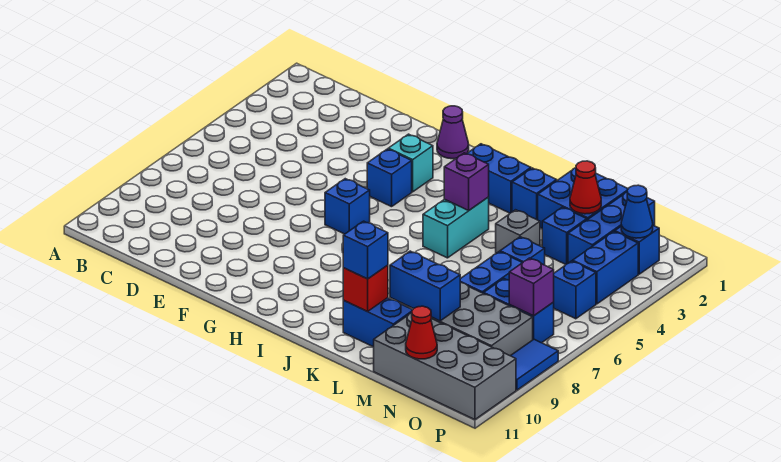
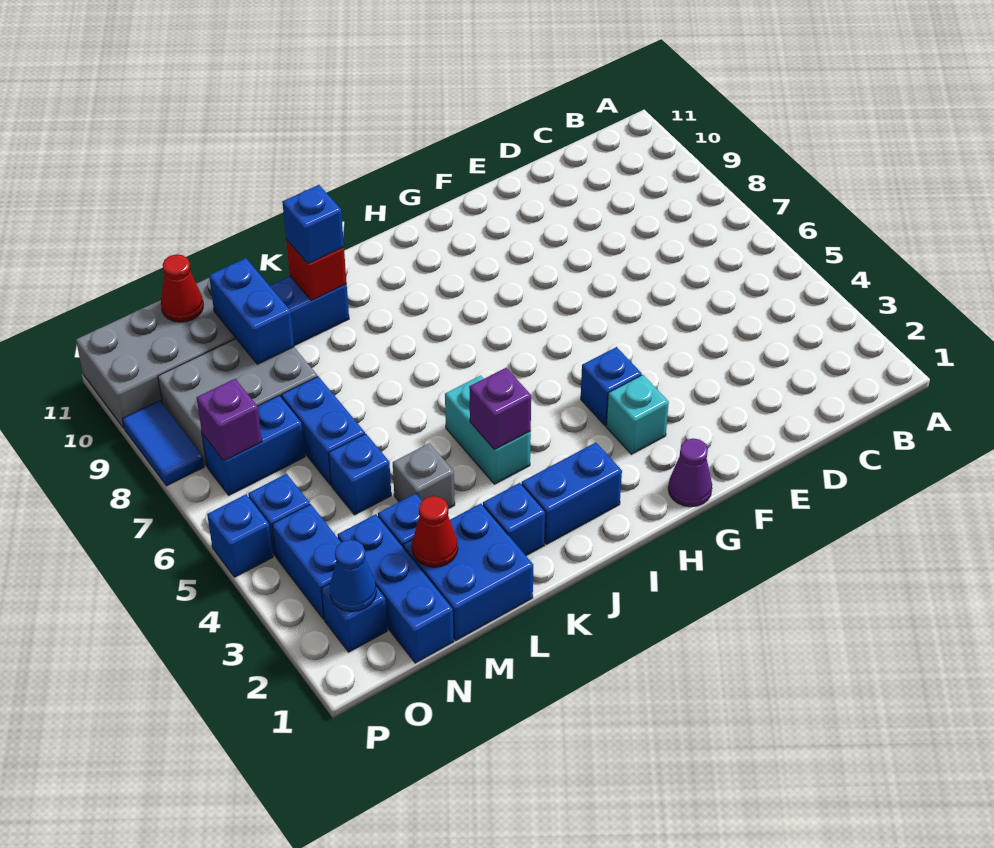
blue brick G6 level 1 -> blue brick P5 level 1
blue brick L9:M9 level 2 -> blue brick M9:M10 level 2

